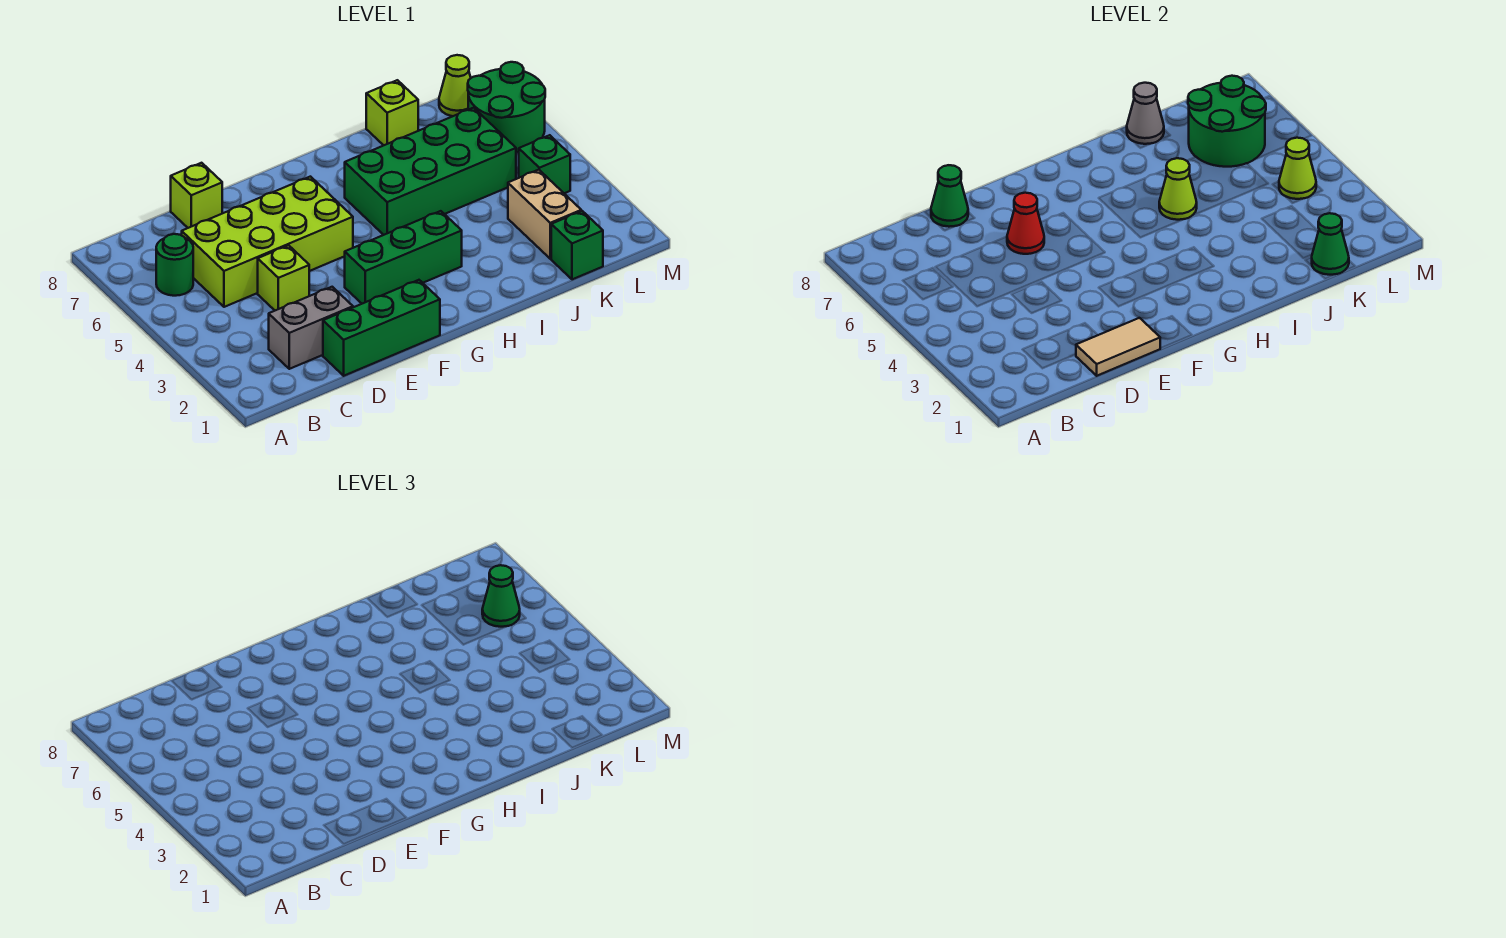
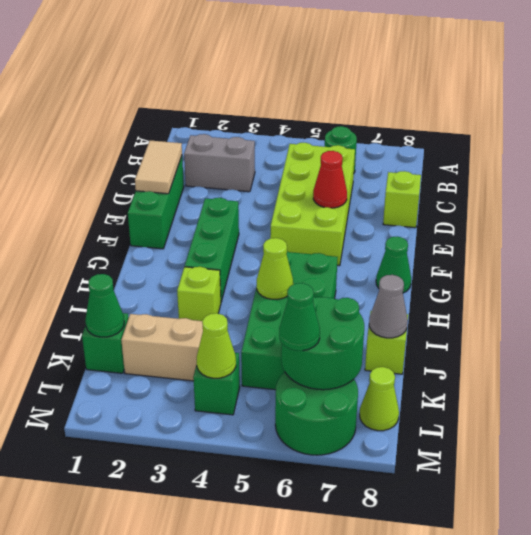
grey brick C2:D2 level 1 -> grey brick C2:C3 level 1
lime brick D4 level 1 -> lime brick I3 level 1
green cone D8 level 2 -> green cone G8 level 1

